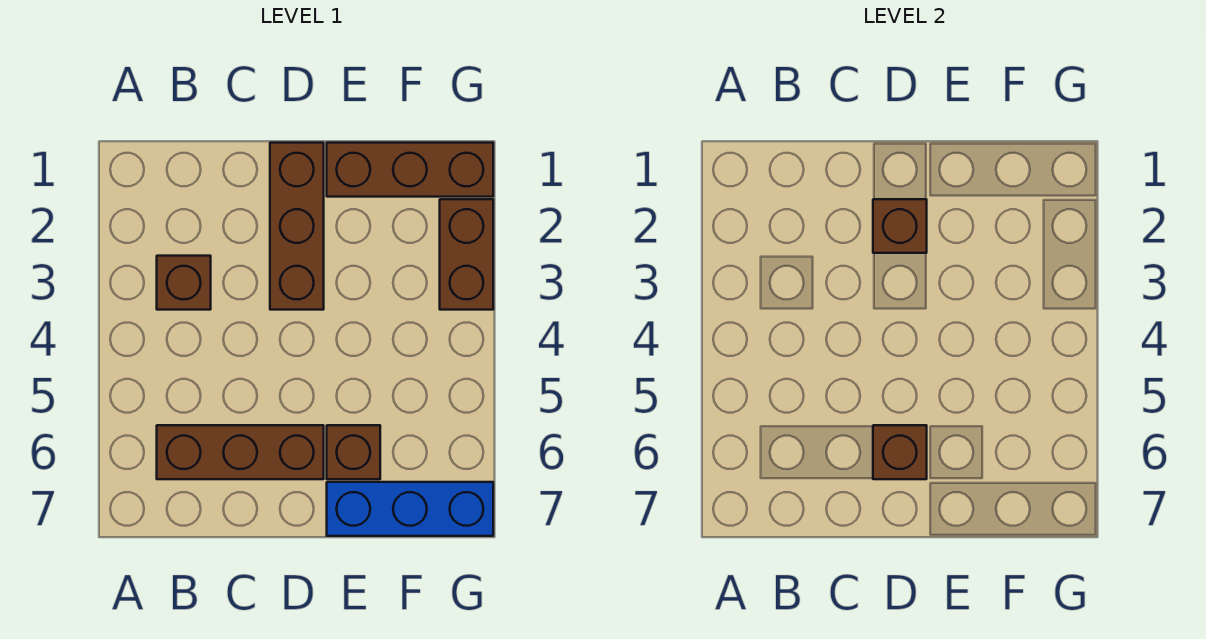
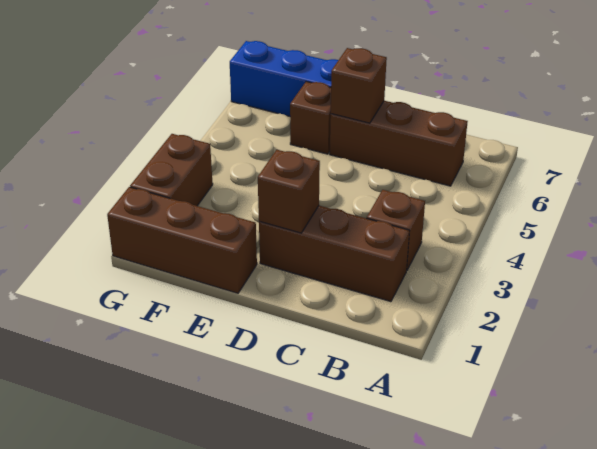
brown brick D1:D3 level 1 -> brown brick B2:D2 level 1

